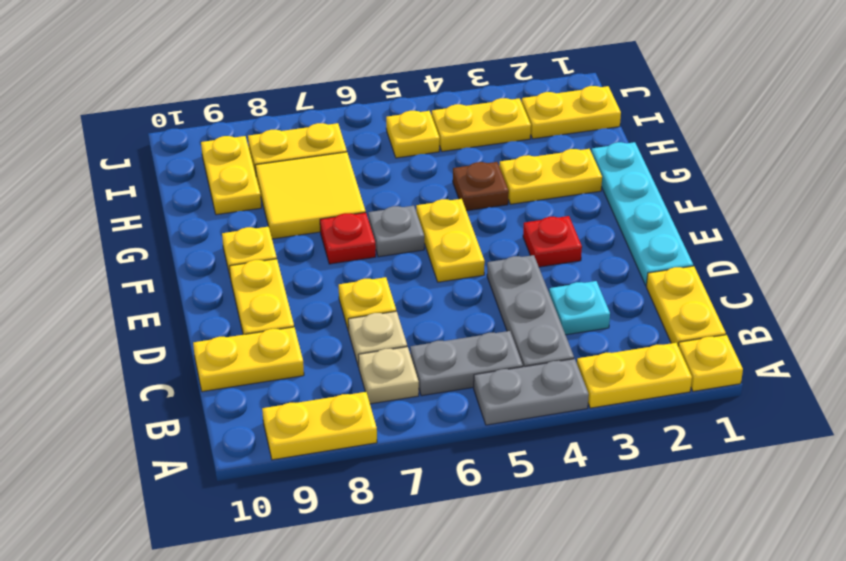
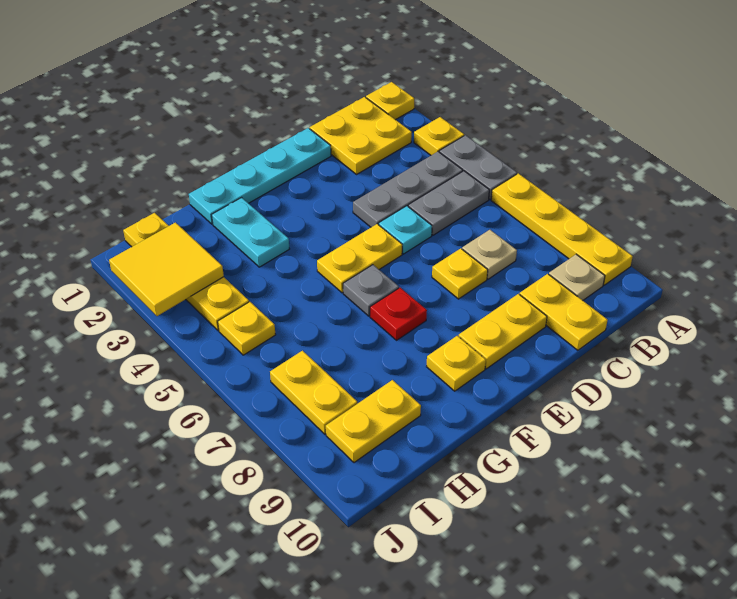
yellow plate A2:A3 level 1 -> yellow plate A3 level 1
yellow plate A8:A9 level 1 -> yellow plate A6:A9 level 1
yellow plate B1:C1 level 1 -> yellow plate B1:C2 level 1
grey plate B5:B6 level 1 -> grey plate B5:C5 level 1
tan plate B7 level 1 -> tan plate B9 level 1
cyan plate C3 level 1 -> cyan plate D5 level 1
red plate E3 level 1 -> none
yellow plate G2:G3 level 1 -> cyan plate G2:G3 level 1
brown plate G4 level 1 -> none
yellow tile G7:H8 level 1 -> yellow tile I2:J3 level 2

